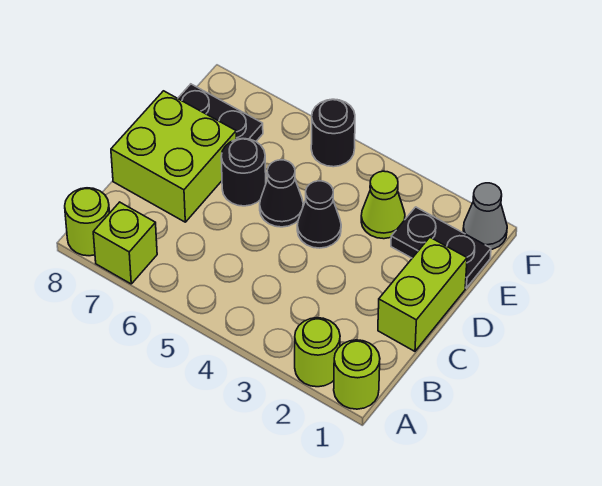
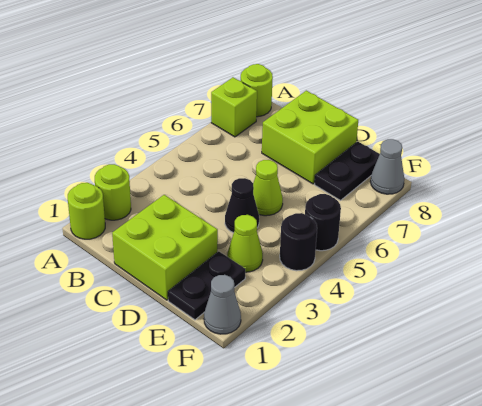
lime brick C1:D1 level 1 -> lime brick C1:D2 level 1
black cone D5 level 1 -> lime cone D5 level 1
black round brick D6 level 1 -> black round brick F4 level 1
none -> grey cone F8 level 1

